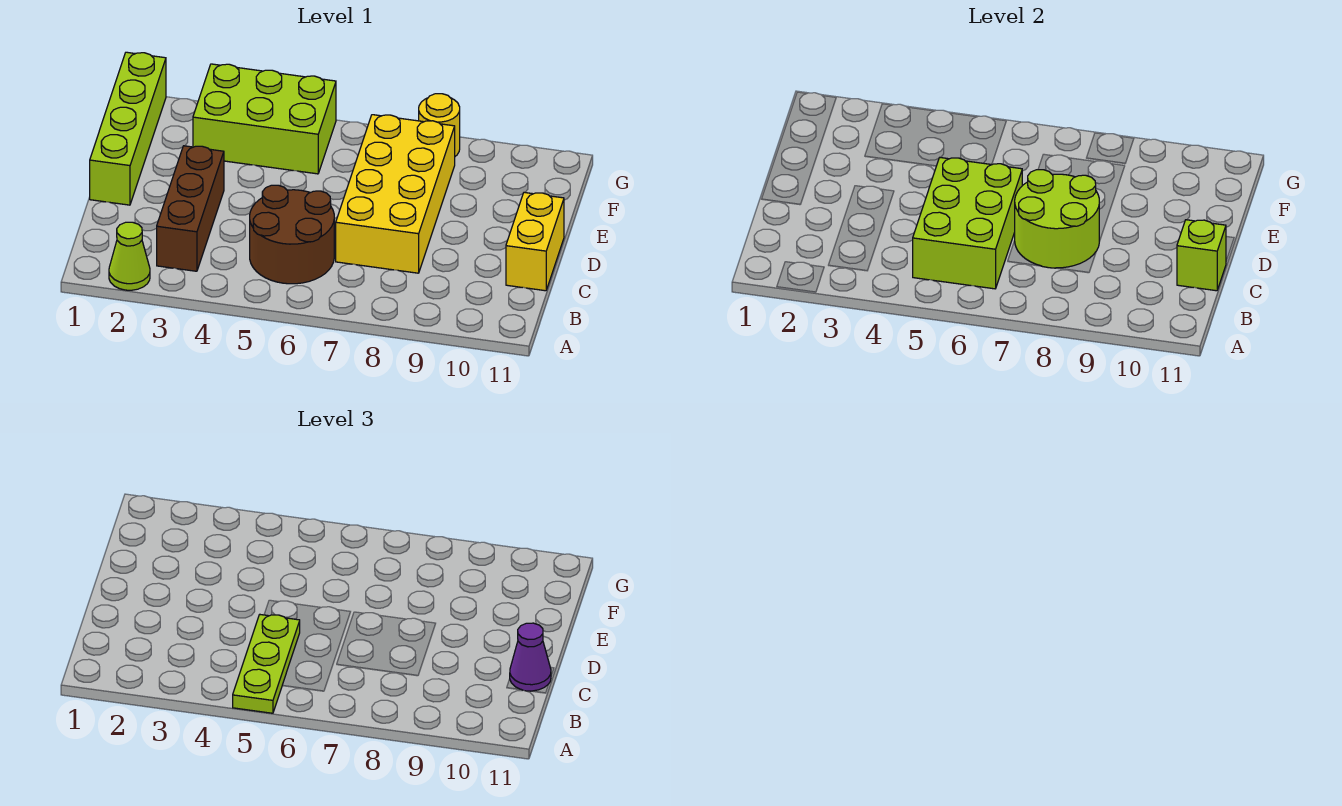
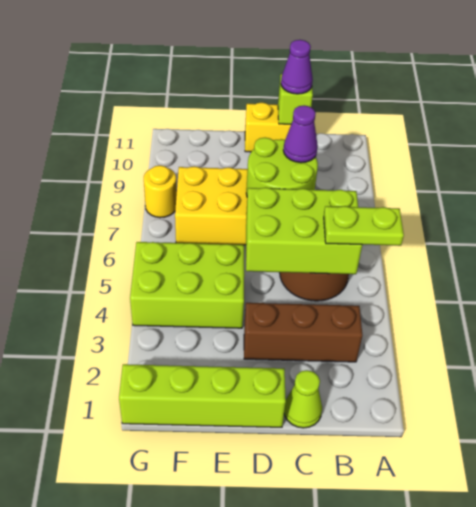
lime cone A2 level 1 -> lime cone C1 level 1
lime plate A5:C5 level 3 -> lime plate A5:B5 level 3
none -> purple cone C8 level 3
lime brick F3:G5 level 1 -> lime brick E4:G5 level 1

